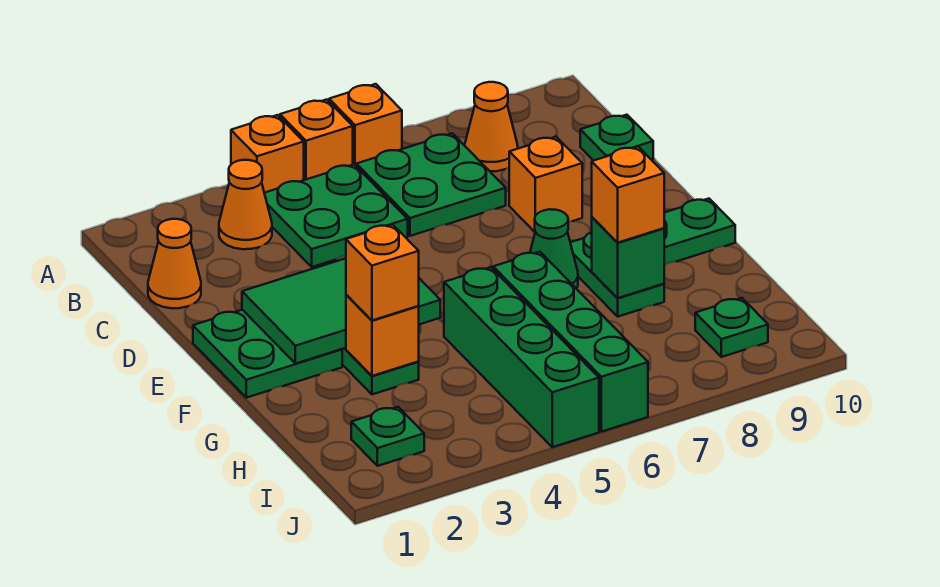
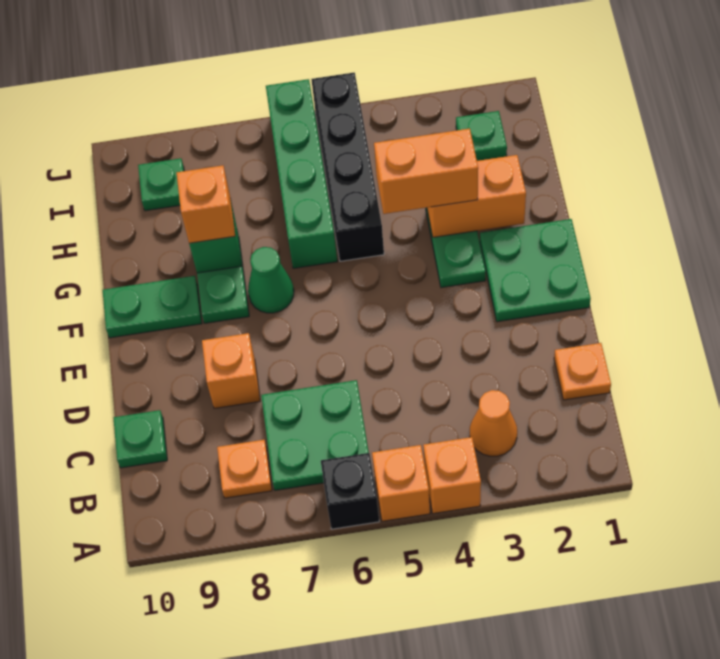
orange brick A6 level 1 -> black brick A6 level 1
green plate B4:C5 level 1 -> none
orange cone B8 level 1 -> orange plate B8 level 1
orange cone C1 level 1 -> orange plate C1 level 1
green tile E2:F4 level 2 -> none
orange brick G3 level 2 -> orange brick G2:G3 level 2
orange brick G3 level 3 -> orange brick G3:G4 level 3
green brick G5:J5 level 1 -> black brick G5:J5 level 1

